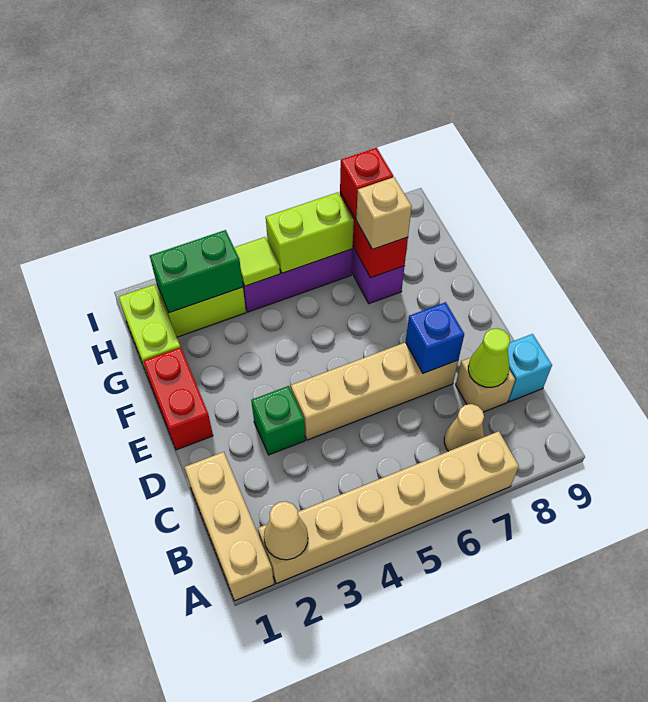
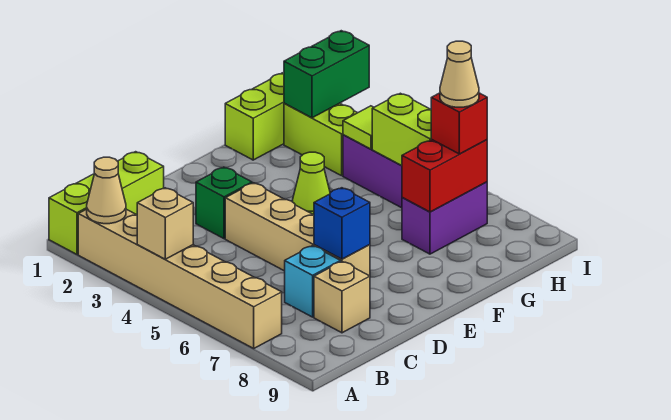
tan brick A1:C1 level 1 -> lime brick A1:C1 level 1
tan cone B7 level 1 -> tan cone H7 level 4
lime cone C8 level 2 -> lime cone F4 level 1
cyan brick C9 level 1 -> cyan brick C7 level 1
red brick E1:F1 level 1 -> none
tan brick G7 level 3 -> tan brick A4 level 2
green brick H2:H3 level 2 -> green brick H2:I2 level 2

